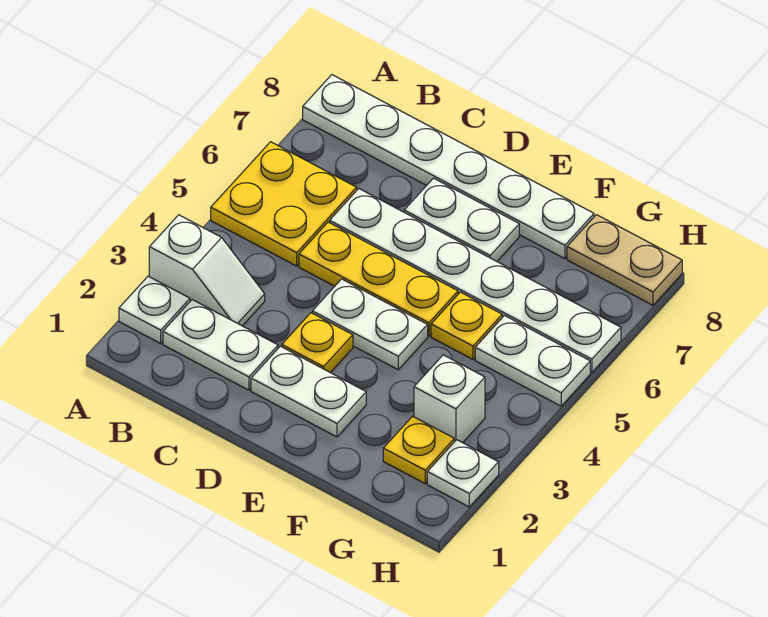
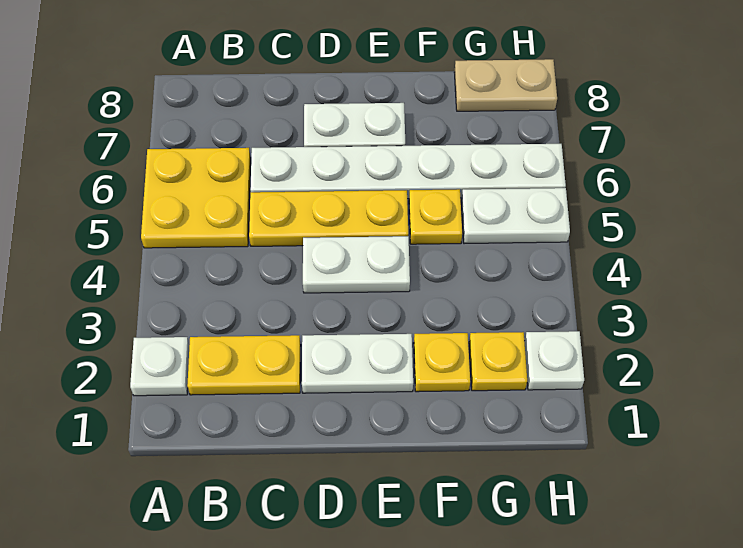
white slope A3:B3 level 1 top A -> none
white plate A8:F8 level 1 -> none
white plate B2:C2 level 1 -> yellow plate B2:C2 level 1
yellow plate D3 level 1 -> yellow plate F2 level 1
white brick G3 level 1 -> none

